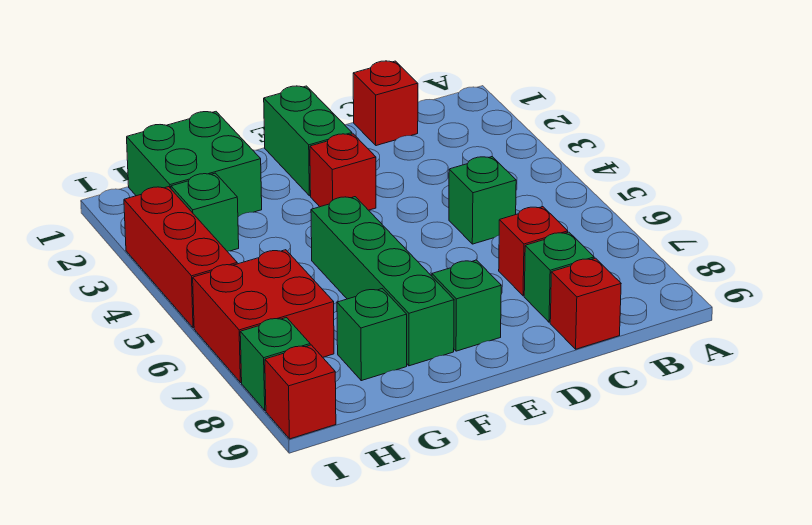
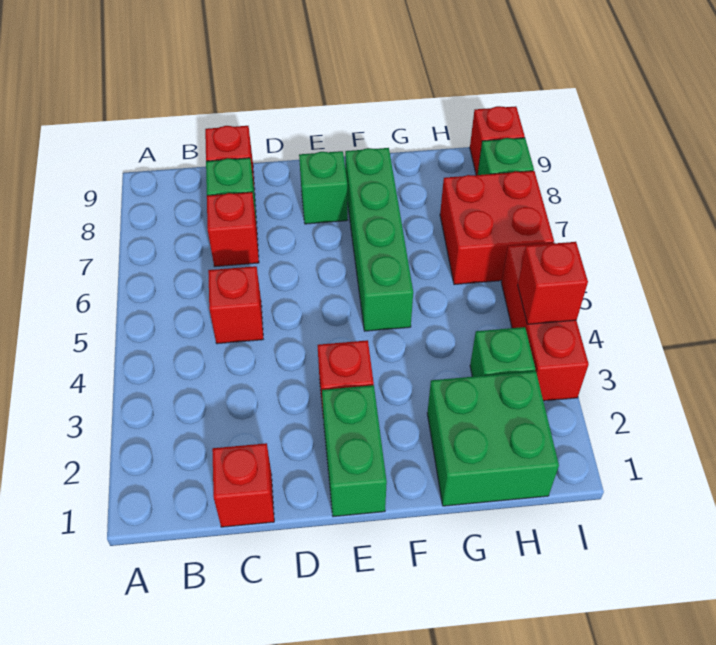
green brick C5 level 1 -> red brick C5 level 1
green brick G8 level 1 -> none
none -> red brick I4 level 2

